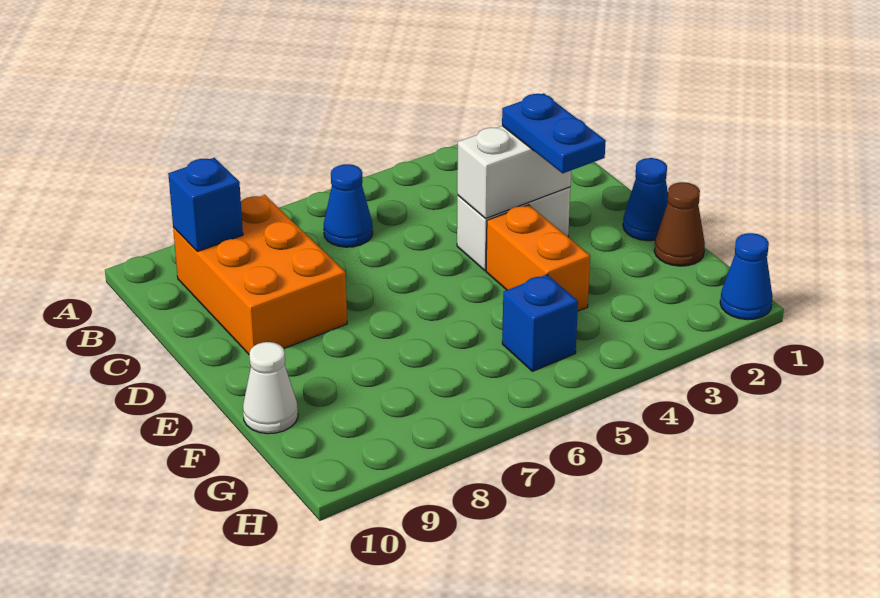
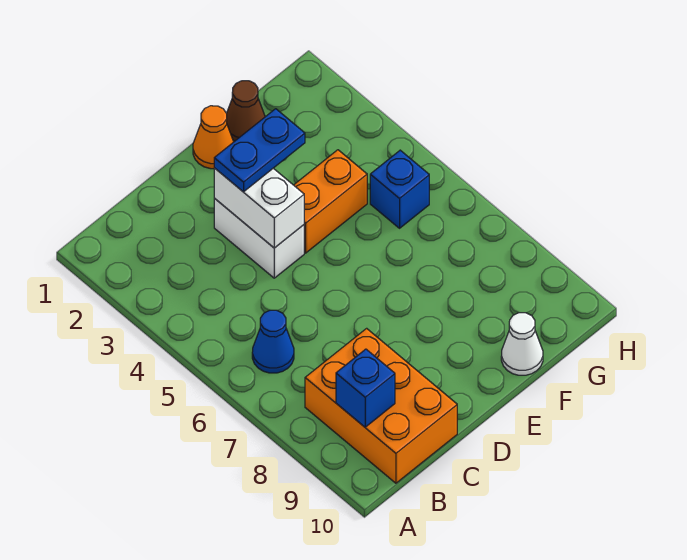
orange brick B8:D9 level 1 -> orange brick B8:C10 level 1
blue cone E1 level 1 -> orange cone E1 level 1
blue cone H1 level 1 -> none

